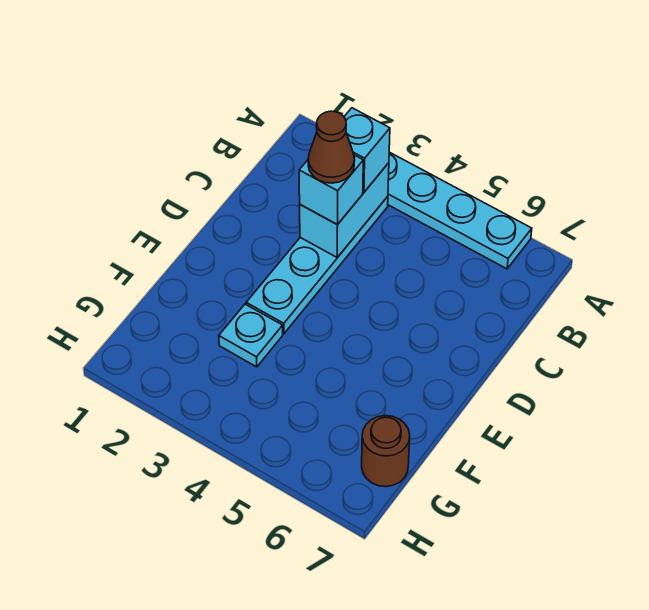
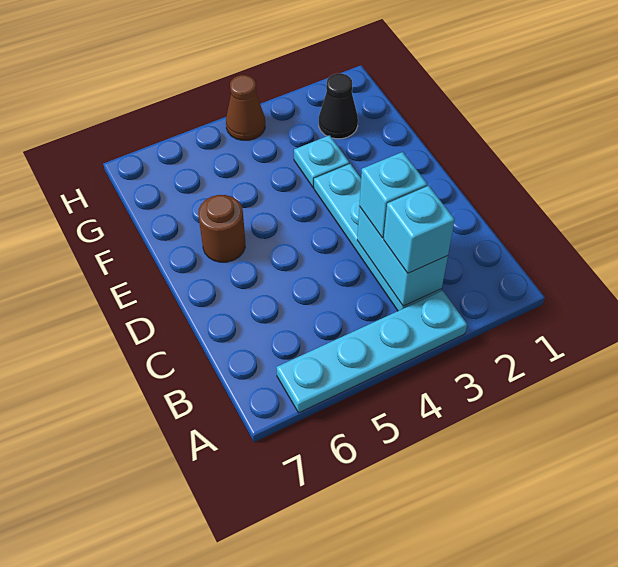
brown cone C3 level 4 -> brown cone H4 level 1
none -> black cone G2 level 1
brown round brick G7 level 1 -> brown round brick E6 level 1

